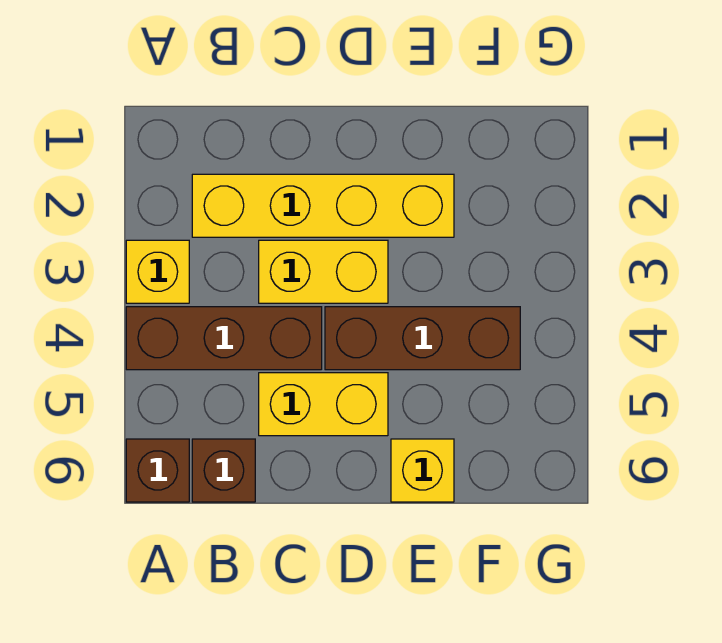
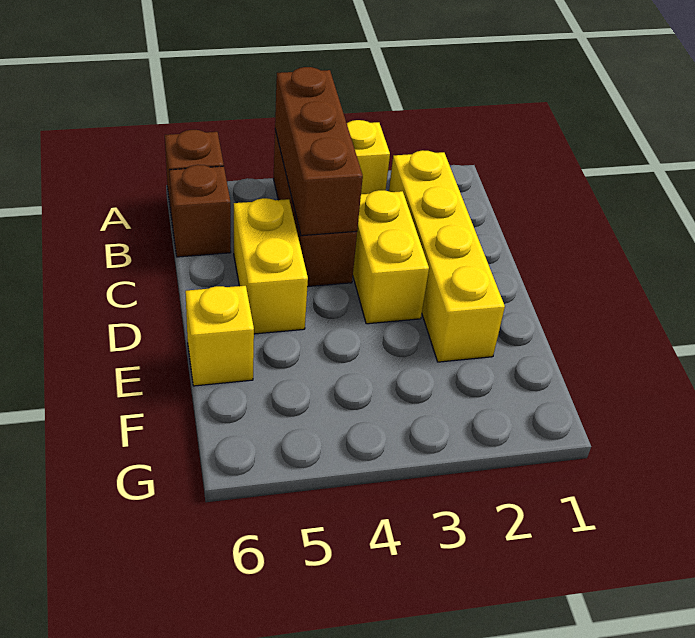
brown brick D4:F4 level 1 -> brown brick A4:C4 level 2

